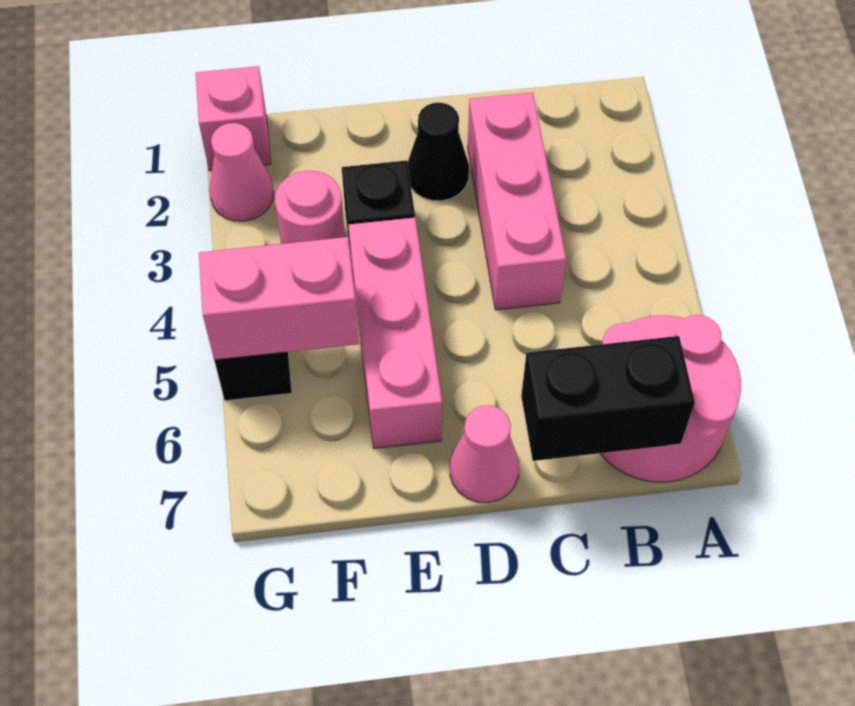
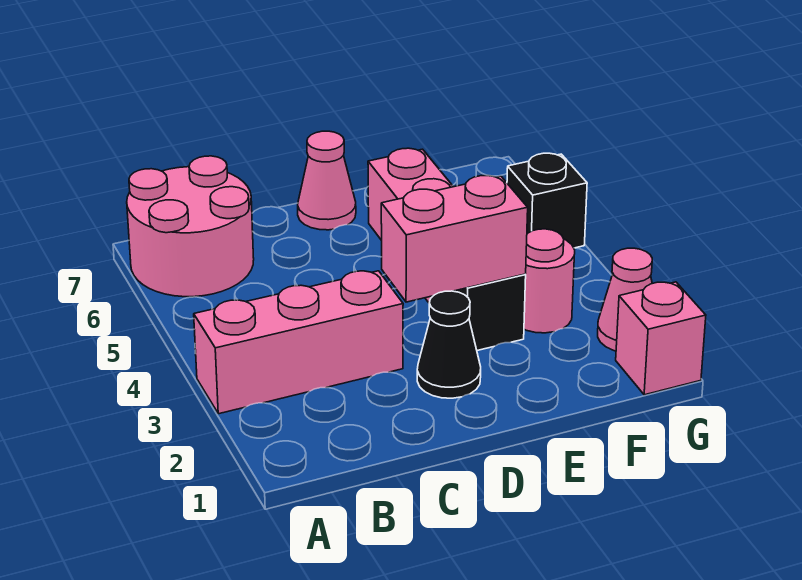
black brick B7:C7 level 2 -> none
pink brick C2:C4 level 1 -> pink brick A3:C3 level 1
pink brick F5:G5 level 2 -> pink brick D3:E3 level 2

